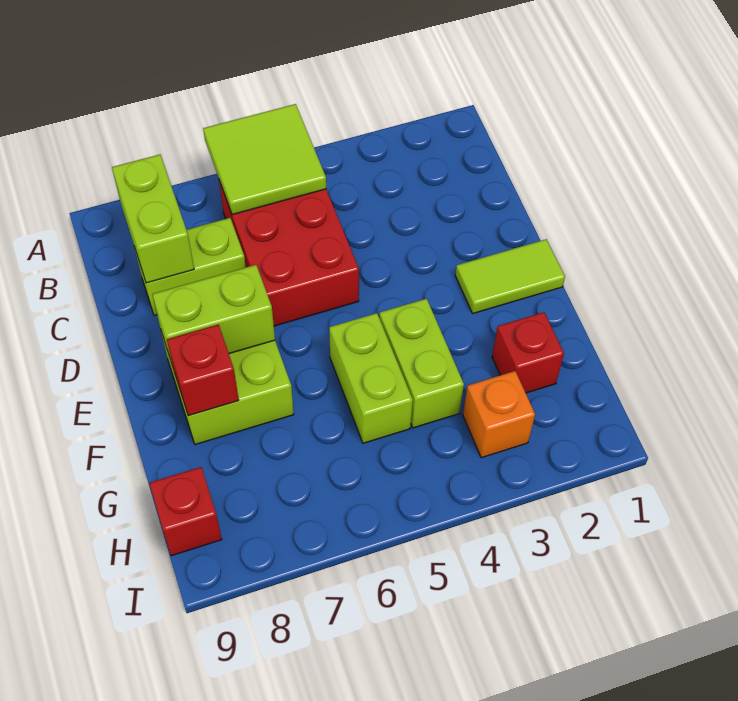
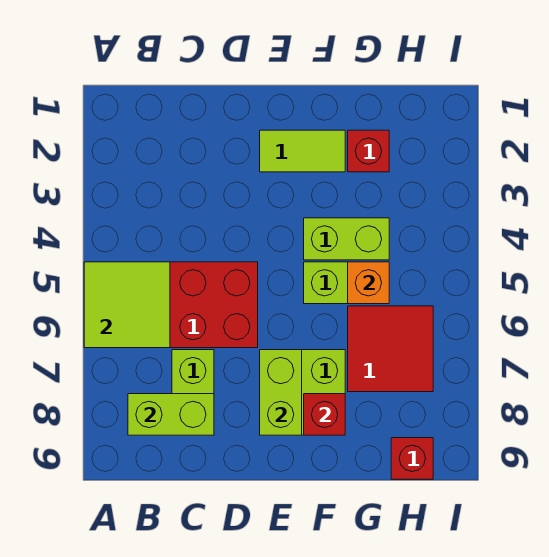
lime tile E1:E2 level 1 -> lime tile E2:F2 level 1
none -> red tile G6:H7 level 1
orange brick H3 level 1 -> orange brick G5 level 2

